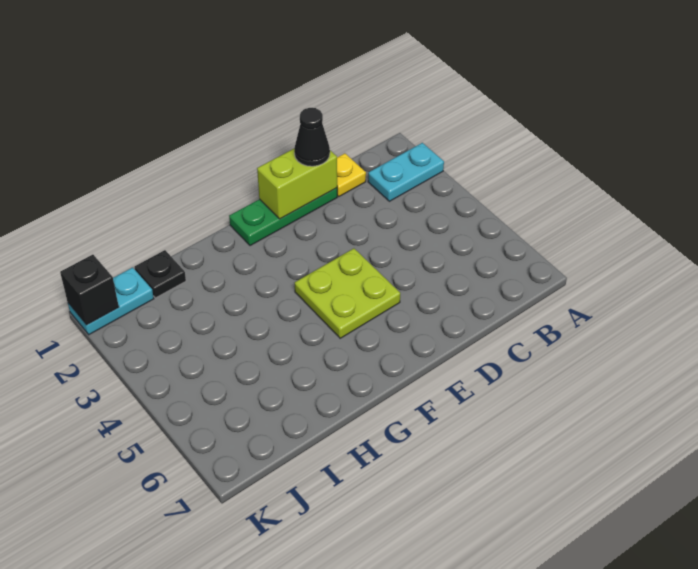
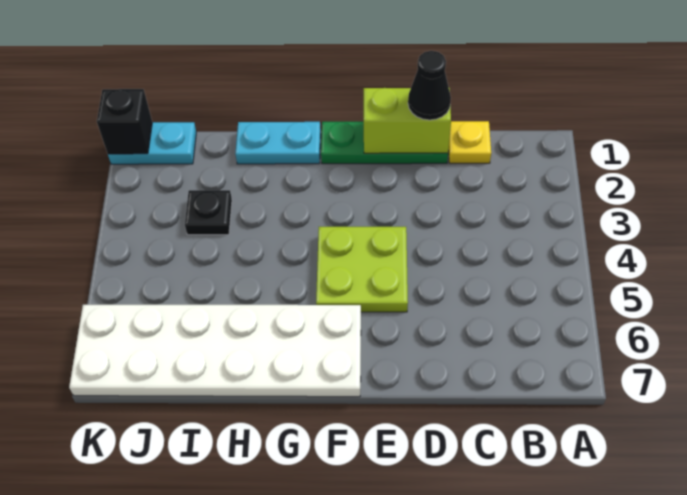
cyan plate A2:B2 level 1 -> cyan plate G1:H1 level 1
none -> white plate F6:K7 level 1
black plate I1 level 1 -> black plate I3 level 1

